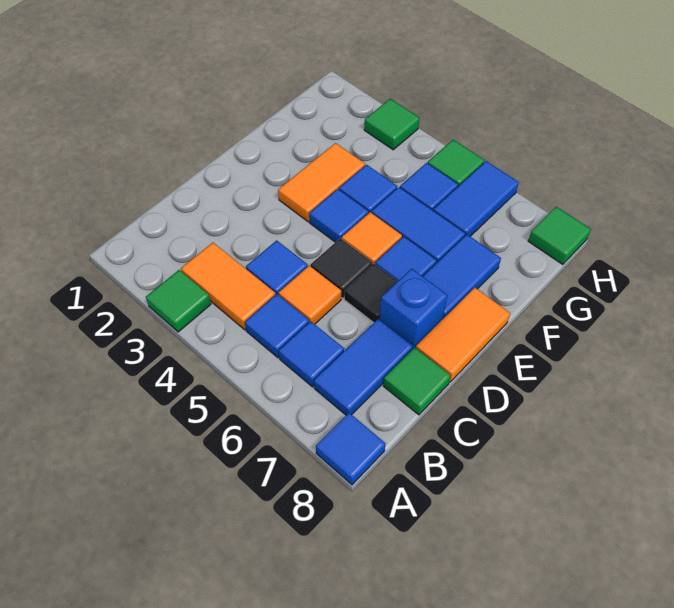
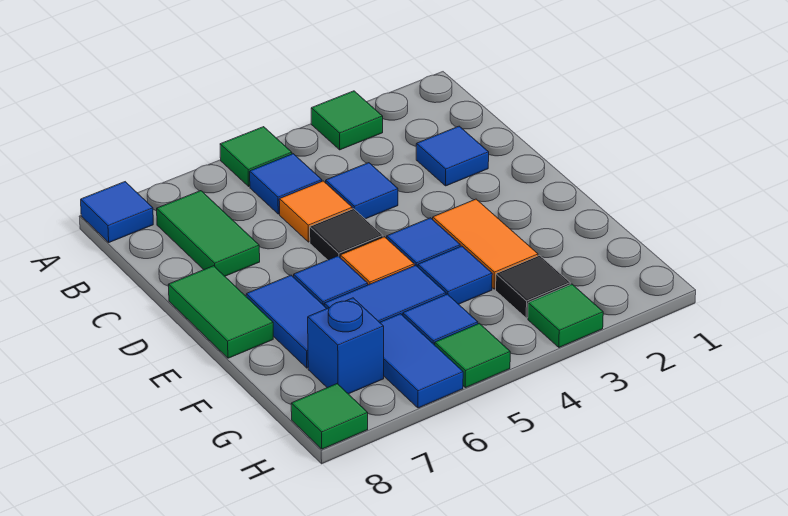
orange tile B3:B4 level 1 -> none
blue tile B6 level 1 -> blue tile C2 level 1
blue tile B7:C7 level 1 -> green tile B7:C7 level 1
green tile C8 level 1 -> green tile A5 level 1
black tile D6 level 1 -> black tile G3 level 1
blue brick D7 level 1 -> blue brick G7 level 1
orange tile D8:E8 level 1 -> green tile D8:E8 level 1

